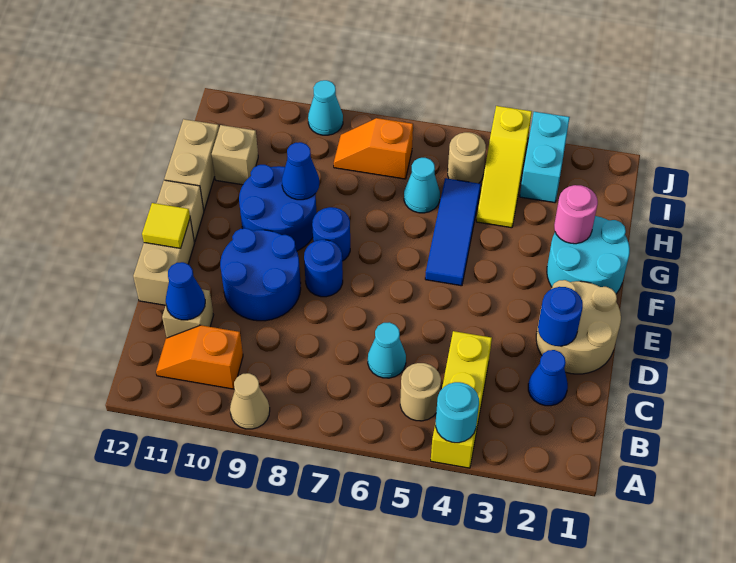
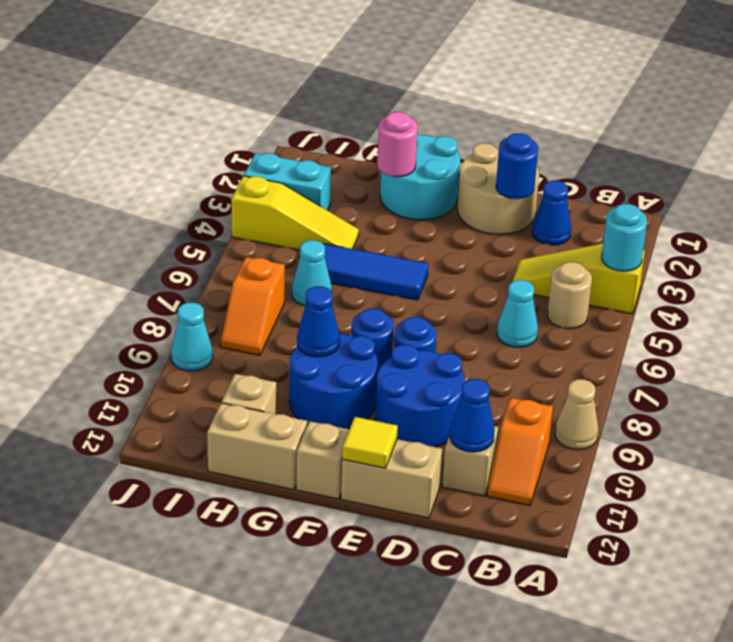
yellow brick A4:C4 level 1 -> yellow slope A4:C4 level 1 top A
tan round brick I5 level 1 -> none

